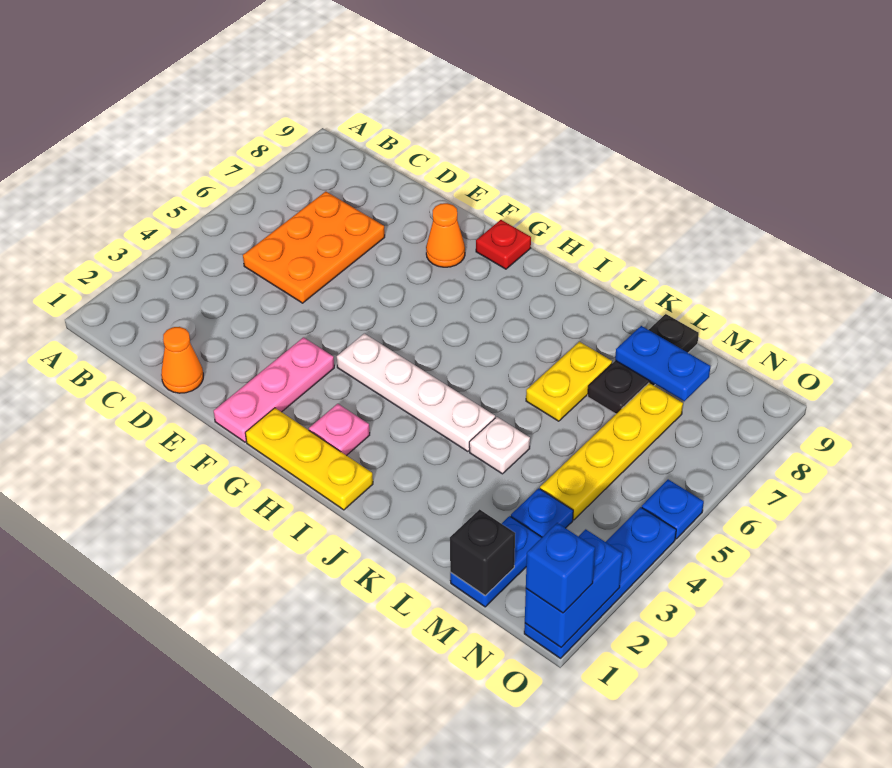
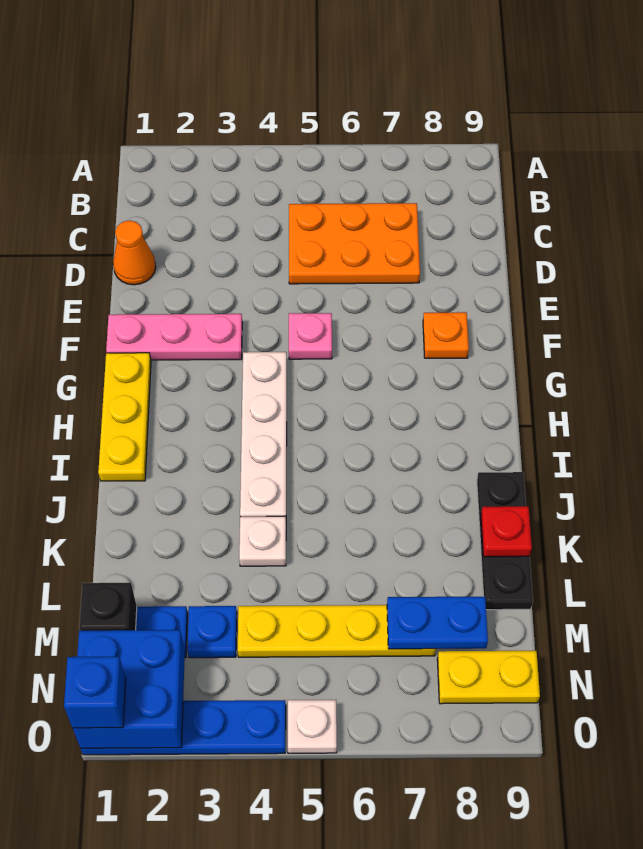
orange cone F8 level 1 -> orange plate F8 level 1
red plate G9 level 1 -> red plate K9 level 2
pink plate H2 level 1 -> pink plate F5 level 1
yellow plate K6:K7 level 1 -> yellow plate N8:N9 level 1
black plate L7:L9 level 1 -> black plate J9:L9 level 1
blue plate L8:M8 level 2 -> blue plate M7:M8 level 2
blue brick O1:O2 level 2 -> blue brick N1:O2 level 2
blue plate O5 level 1 -> white plate O5 level 1

